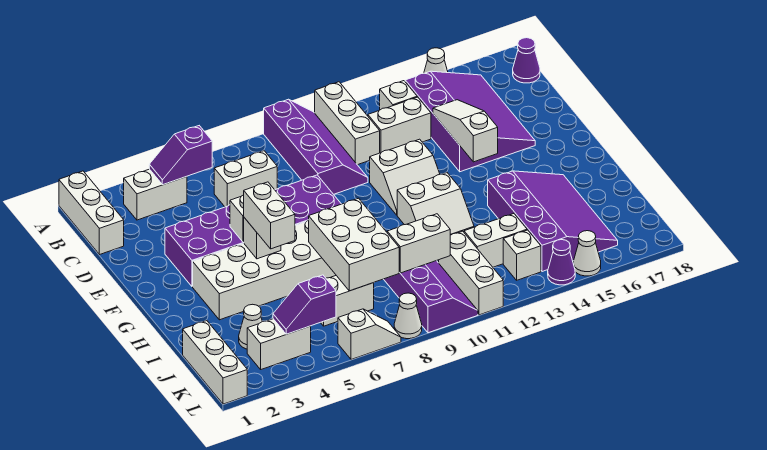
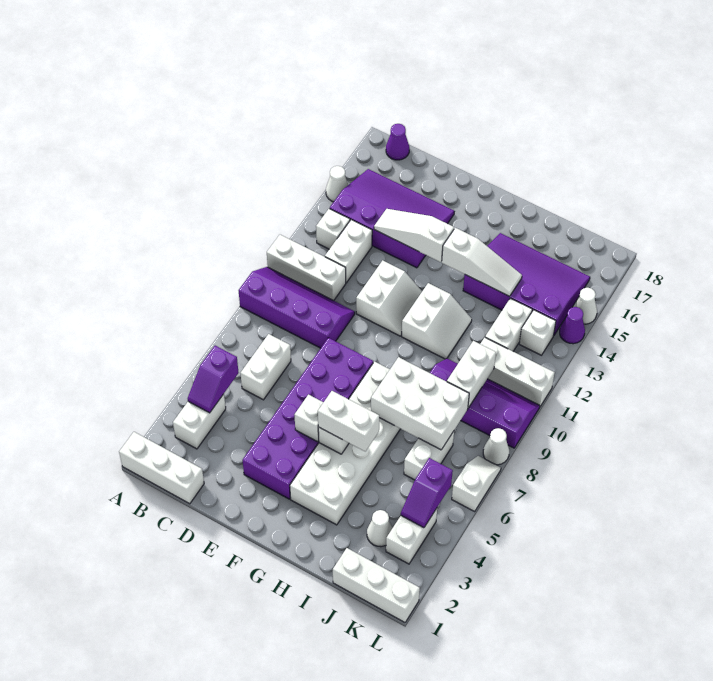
none -> white slope G14:I14 level 2 top G

